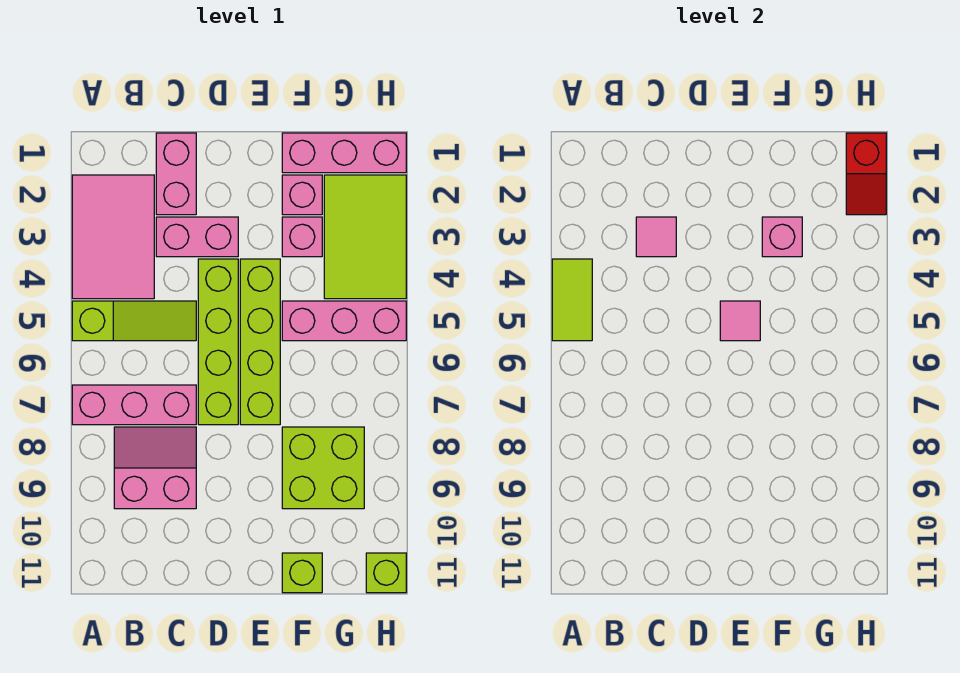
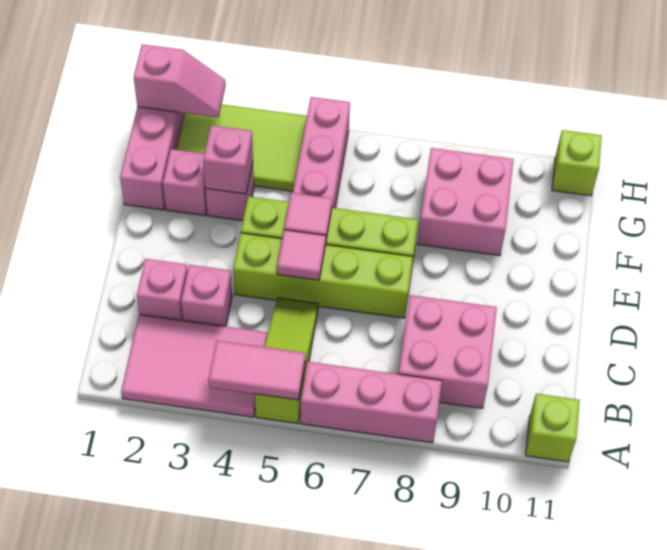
lime tile A4:A5 level 2 -> pink tile A4:A5 level 2
pink brick A7:C7 level 1 -> pink brick A6:A8 level 1
pink slope B8:C9 level 1 top 9 -> pink brick B8:C9 level 1
pink brick C1:C2 level 1 -> pink brick C2 level 1
pink brick C3:D3 level 1 -> pink brick C3 level 1
pink tile C3 level 2 -> pink tile D5 level 2
lime brick F8:G9 level 1 -> pink brick F8:G9 level 1
lime brick F11 level 1 -> lime brick A11 level 1
red slope H1:H2 level 2 top 1 -> pink slope H1:H2 level 2 top 1

